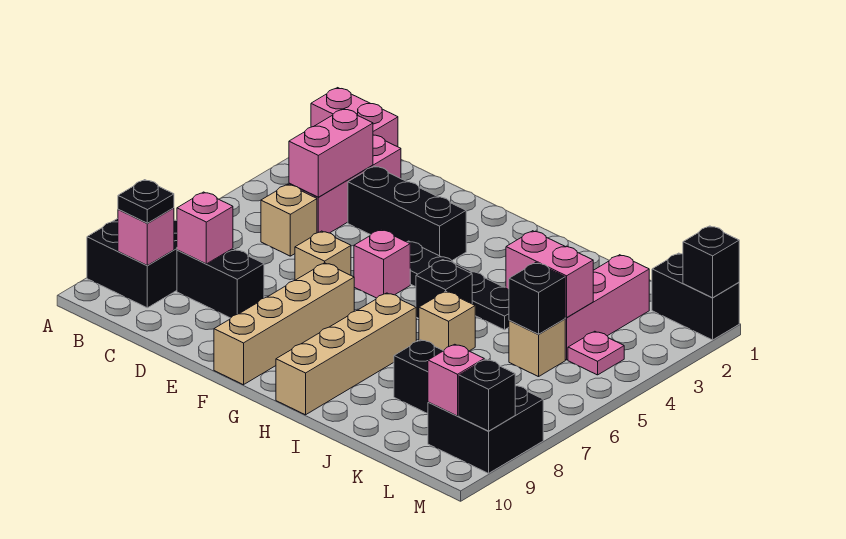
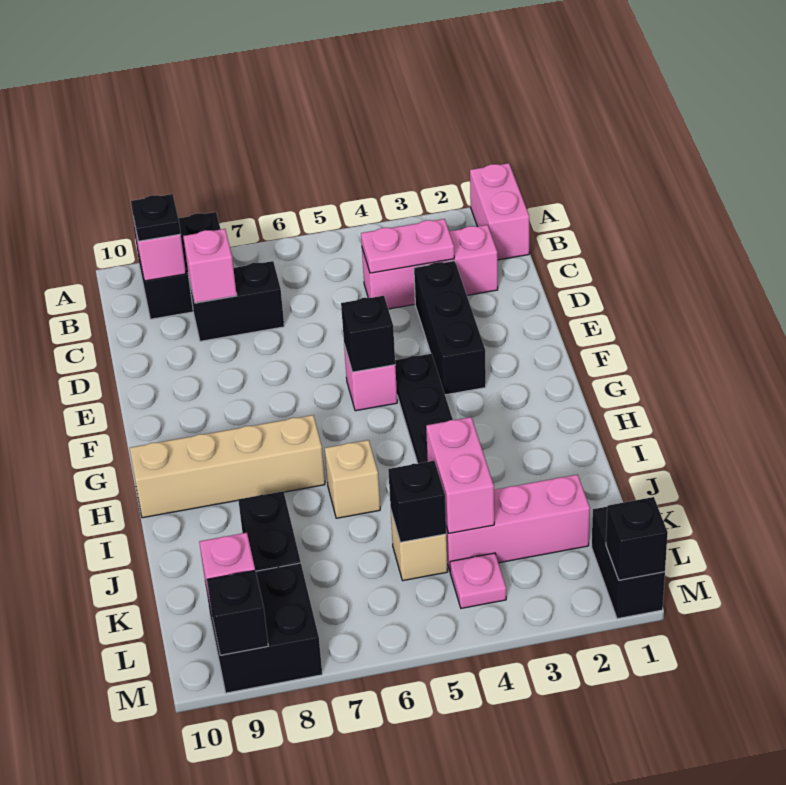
pink brick C3:C4 level 2 -> pink plate C3:C4 level 2
tan brick C5 level 1 -> none
black brick C8:D8 level 1 -> black brick C7:C8 level 1
tan brick E6 level 1 -> none
tan brick F7:F10 level 1 -> none
black brick H5 level 1 -> black brick F5 level 2

